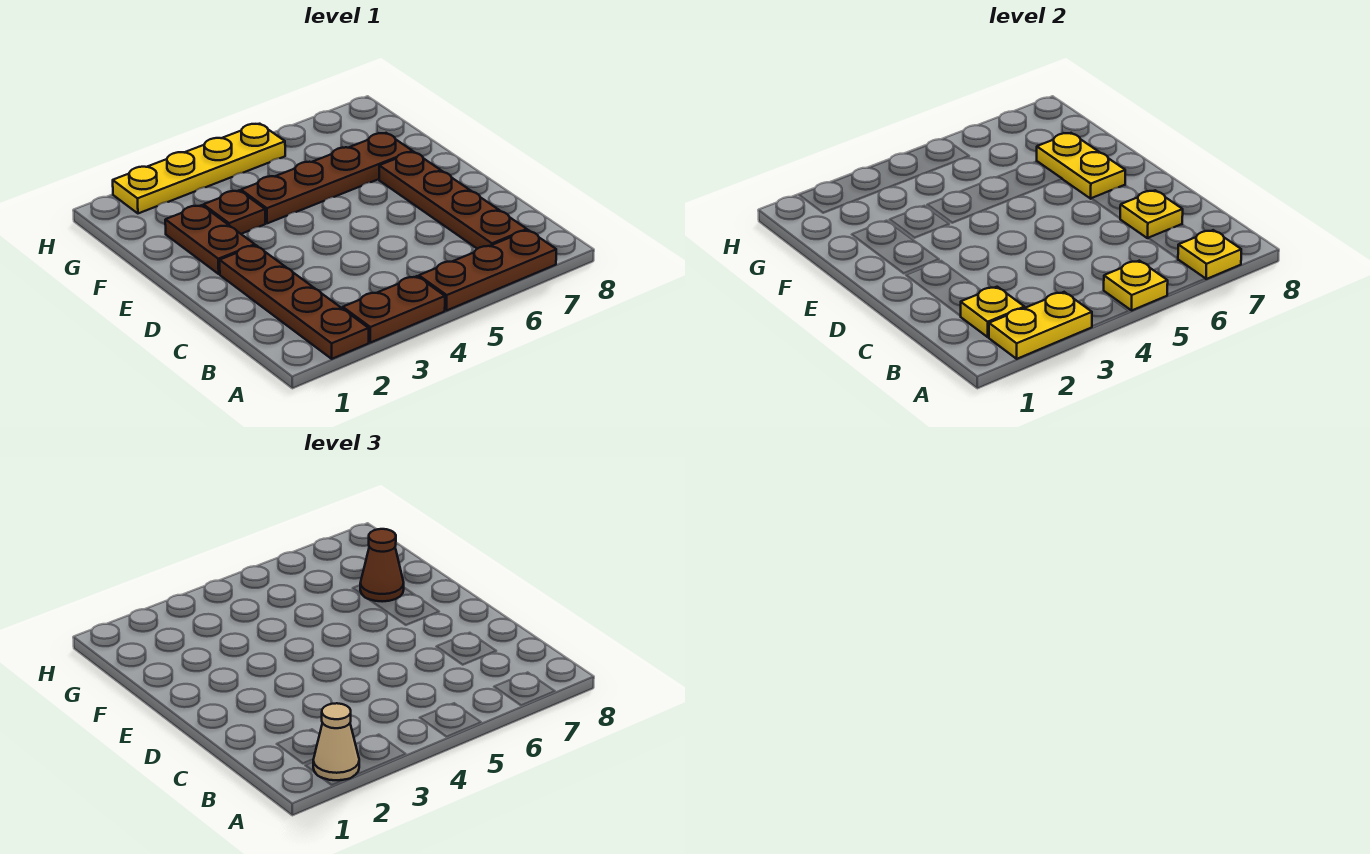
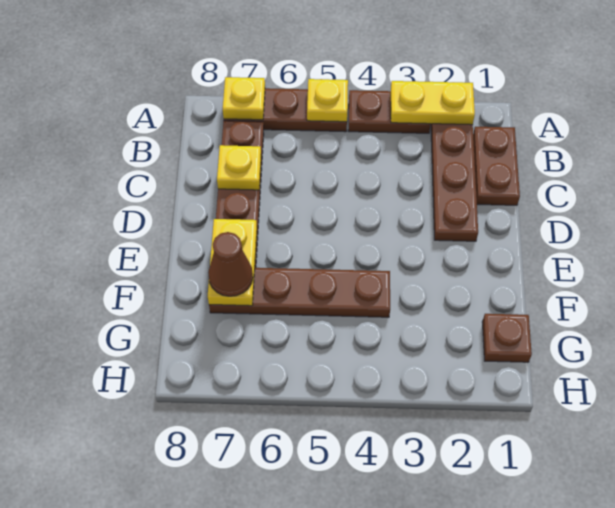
tan cone A2 level 3 -> none
yellow plate B2 level 2 -> none
brown plate E2:F2 level 1 -> brown plate B1:C1 level 1
brown plate F3 level 1 -> brown plate G1 level 1
yellow plate H2:H5 level 1 -> none

